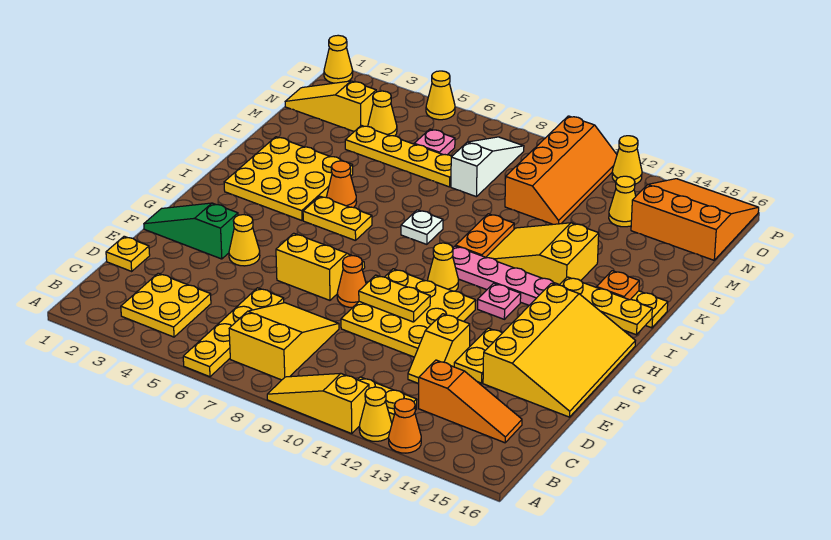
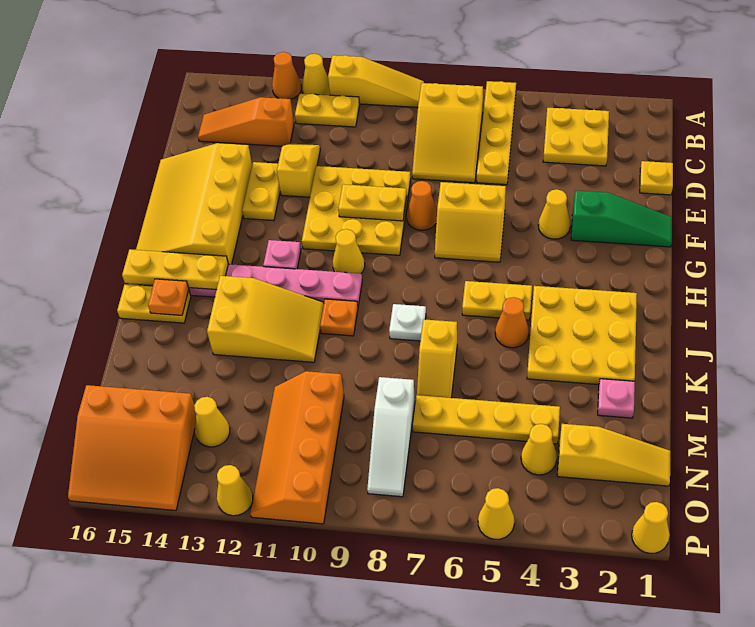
orange plate J10:K10 level 1 -> orange plate J10 level 1
none -> yellow slope K7:L7 level 1 top K
pink plate N6 level 1 -> pink plate L2 level 1

